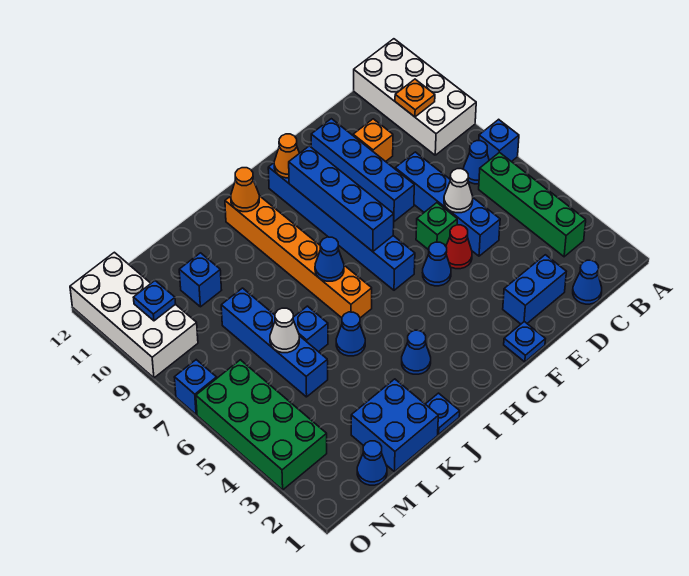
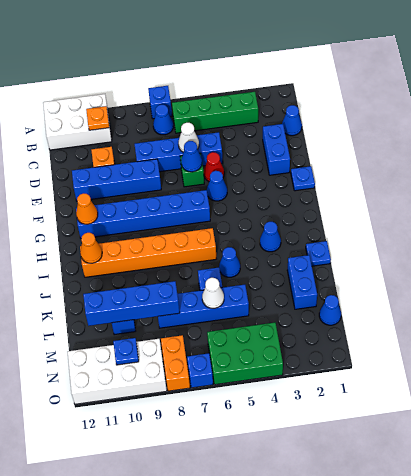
white brick A9:B12 level 1 -> white brick A10:B12 level 1
blue brick G7:G10 level 2 -> blue brick L8:L11 level 2
blue cone I7 level 2 -> blue cone E6 level 2
blue brick K1:L2 level 1 -> blue brick K2:L2 level 1
green brick N3:O6 level 1 -> green brick N4:O6 level 1
none -> orange brick N8:O8 level 1

